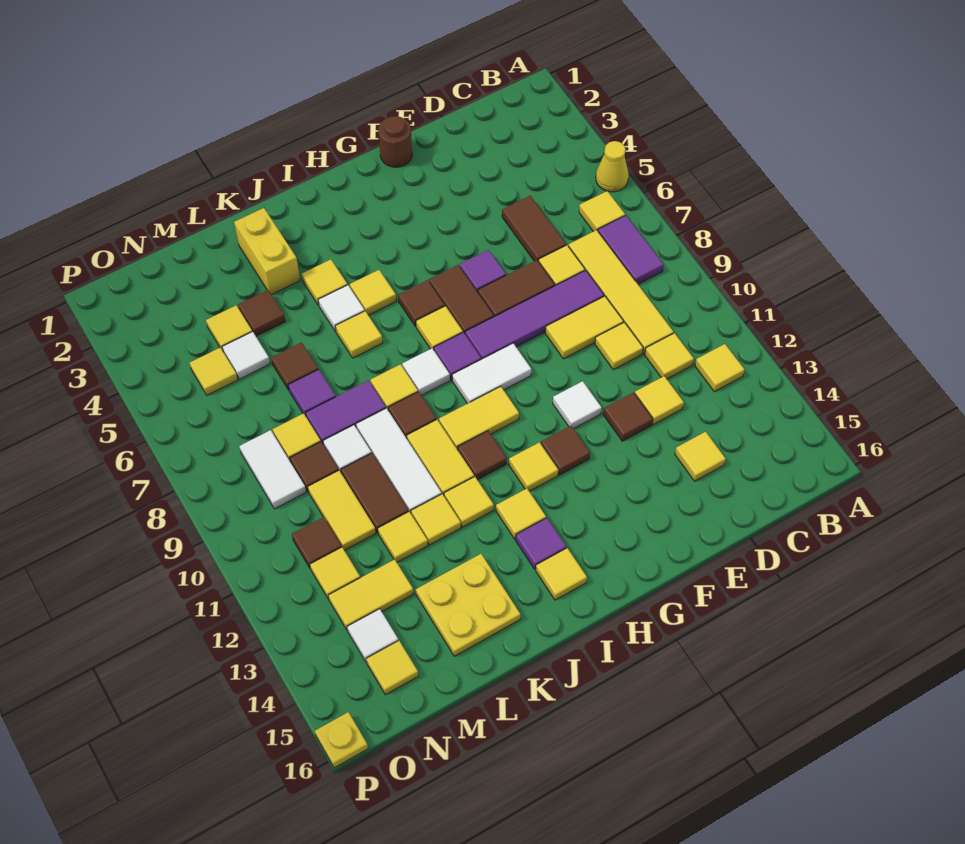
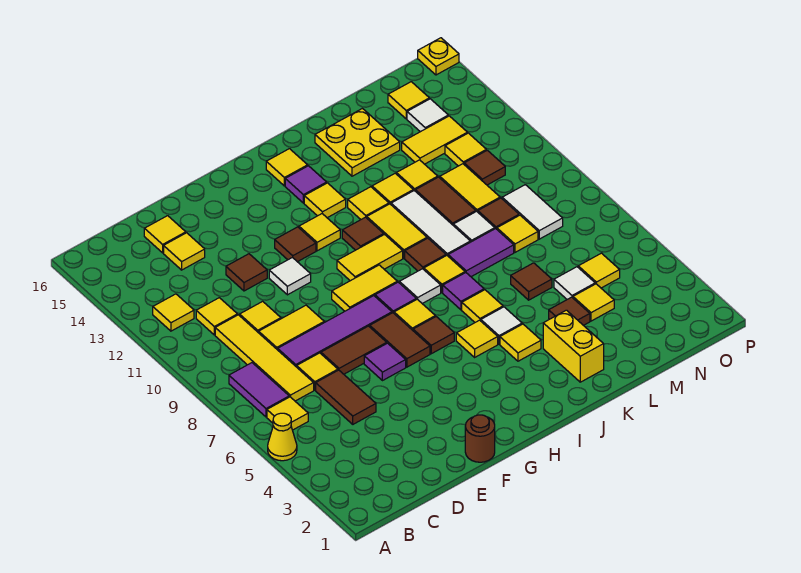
yellow tile D12 level 1 -> yellow tile D15 level 1
white tile G9:H9 level 1 -> yellow tile G9:H9 level 1
purple tile L7 level 1 -> purple tile J7 level 1

